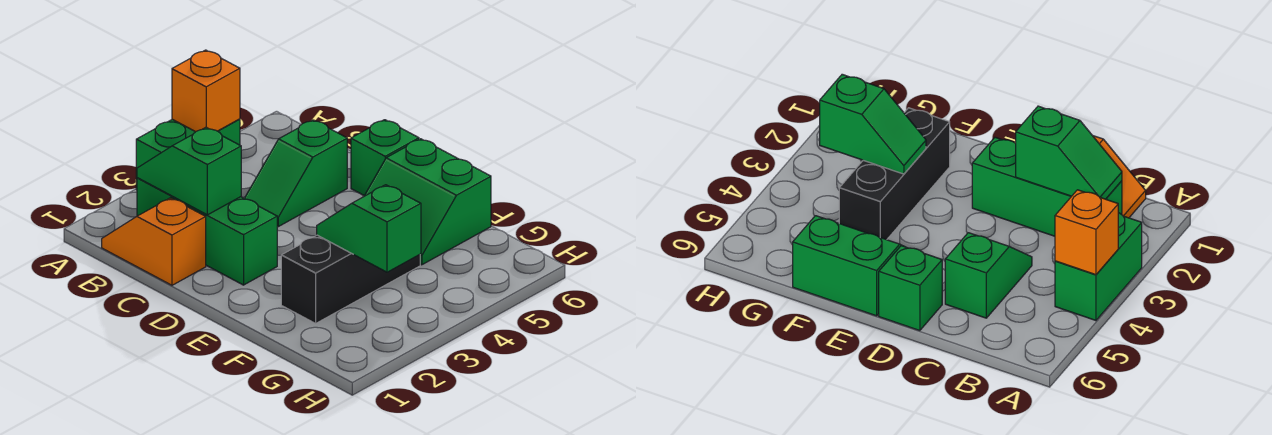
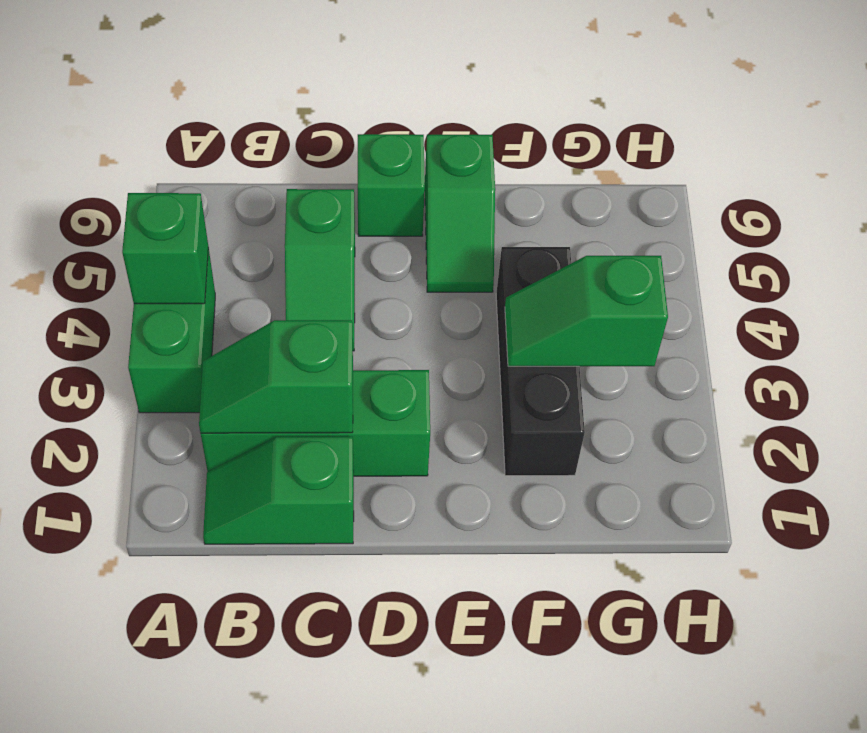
orange brick A4 level 2 -> green brick A4 level 2
orange slope B1:C1 level 1 top C -> green slope B1:C1 level 1 top C
green slope E5:F6 level 1 top 6 -> green slope E5:E6 level 1 top 6

